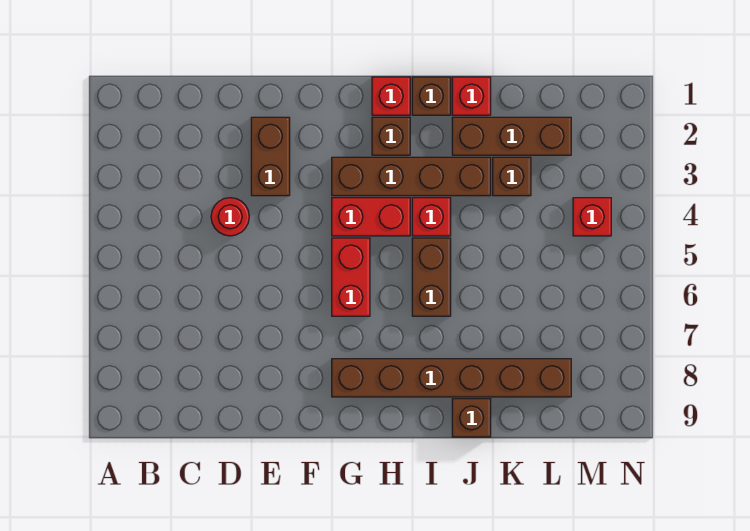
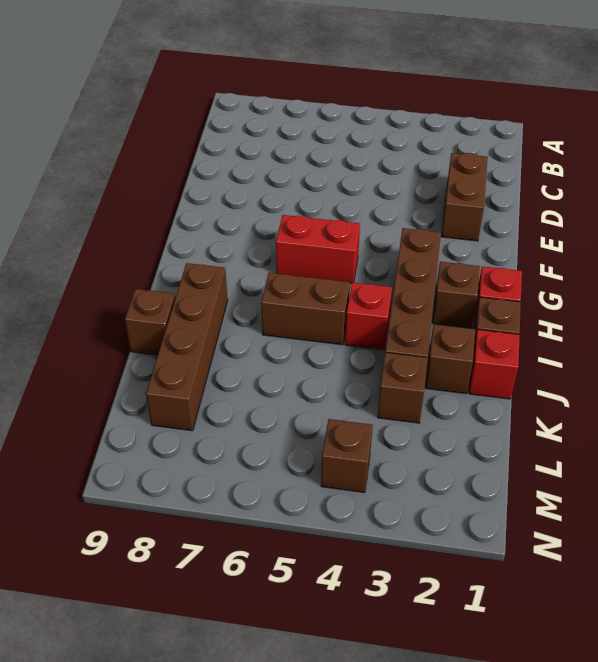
red round brick D4 level 1 -> none
brown brick E2:E3 level 1 -> brown brick D2:E2 level 1
red brick G4:H4 level 1 -> none
brown brick G8:L8 level 1 -> brown brick I8:L8 level 1
brown brick J2:L2 level 1 -> brown brick J2 level 1
red brick M4 level 1 -> brown brick M4 level 1

